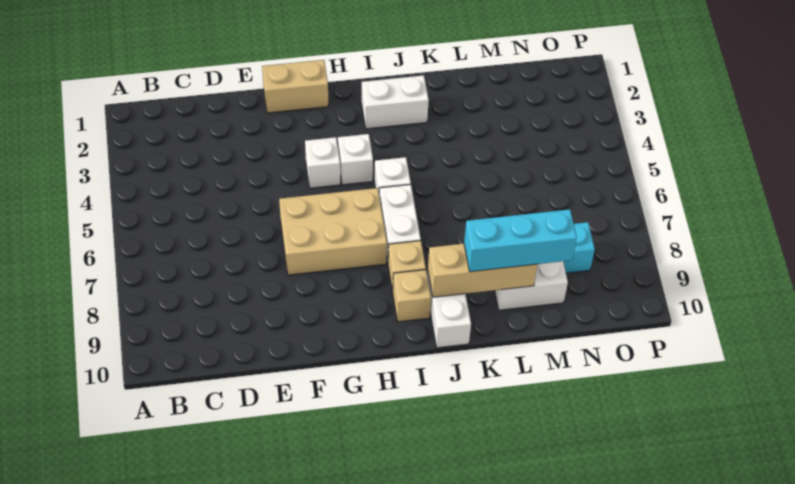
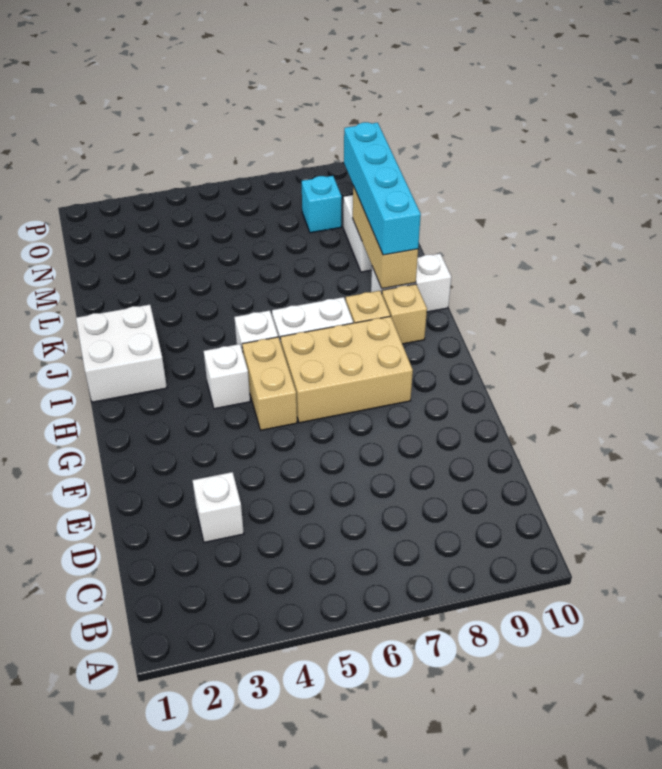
tan brick F1:G1 level 1 -> tan brick G5:H5 level 1
tan brick F6:H7 level 1 -> tan brick G6:H8 level 1
white brick G4 level 1 -> white brick D3 level 1
white brick I2:J2 level 1 -> white brick I1:J2 level 1
cyan brick K9:M9 level 3 -> cyan brick J9:M9 level 3

